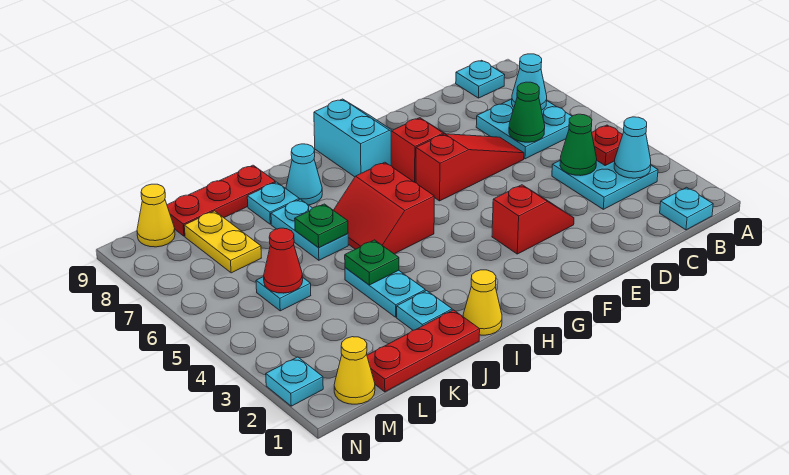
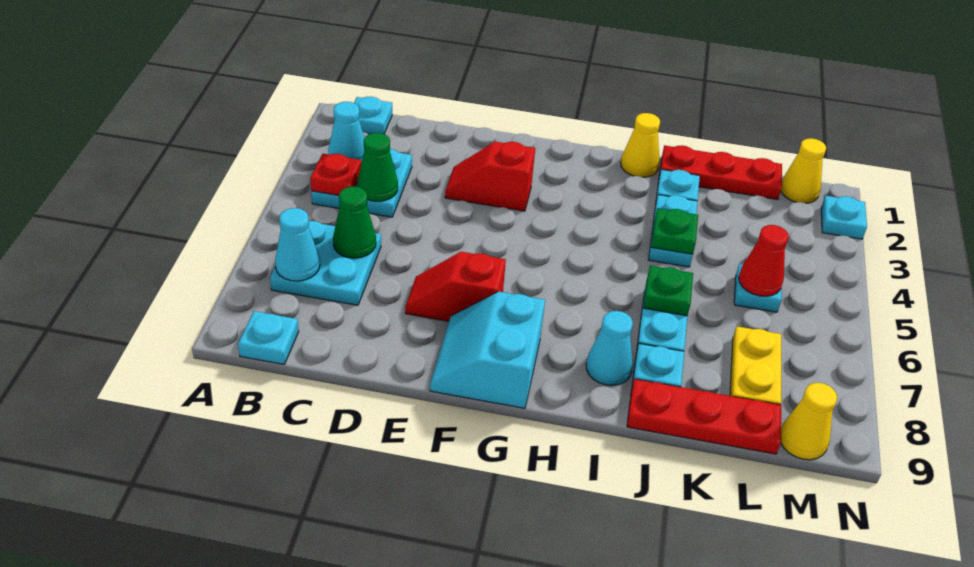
red slope D6:F6 level 1 top F -> none
red slope H5:I6 level 1 top H -> none

